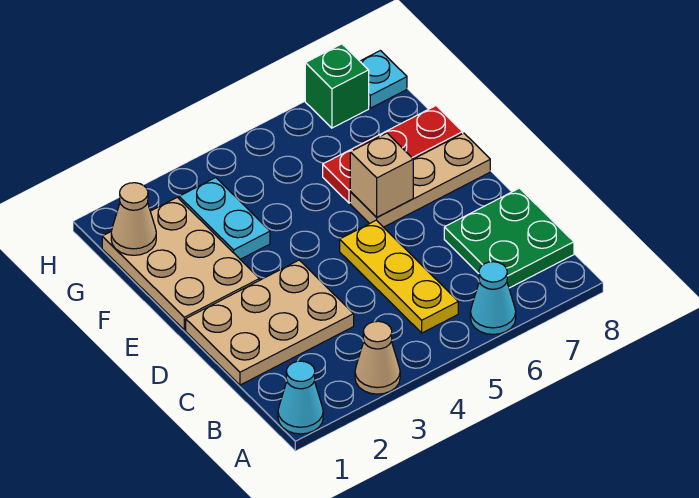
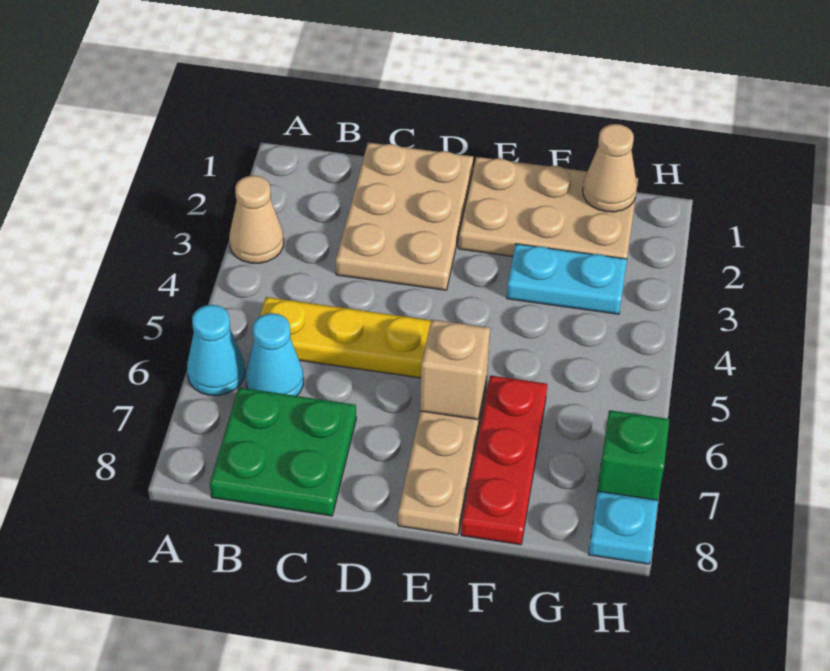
cyan cone A1 level 1 -> cyan cone B6 level 1

